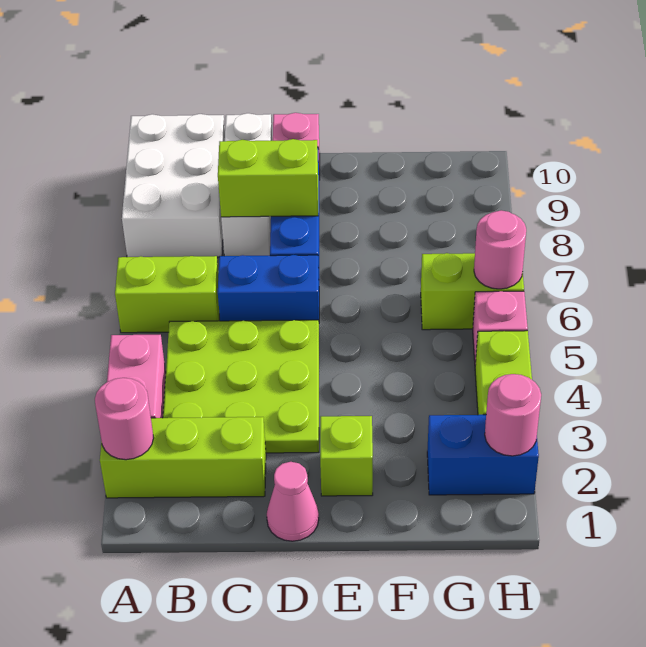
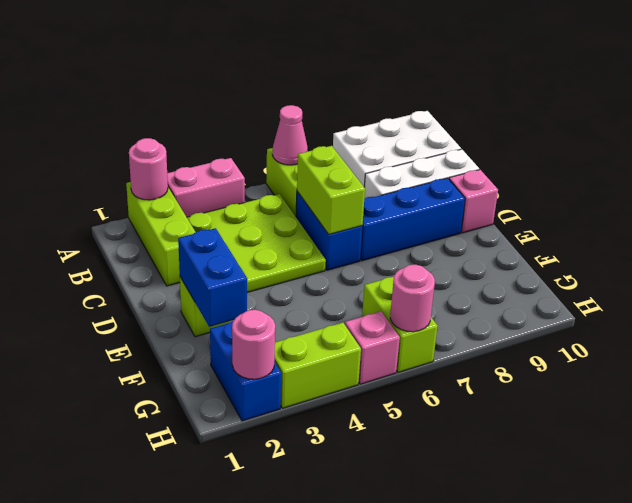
lime brick C8:D8 level 2 -> lime brick C6:D6 level 2
pink cone D1 level 1 -> pink cone A6 level 2
none -> blue brick E2:F2 level 2

